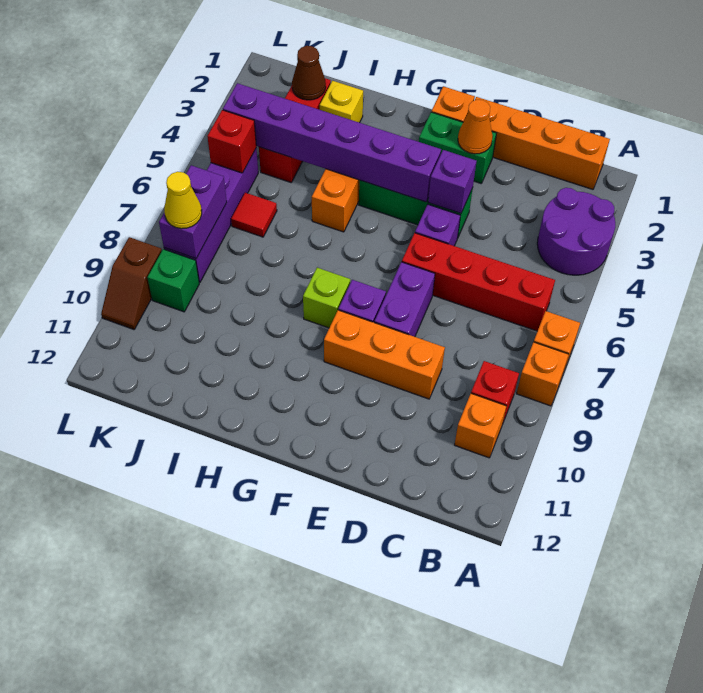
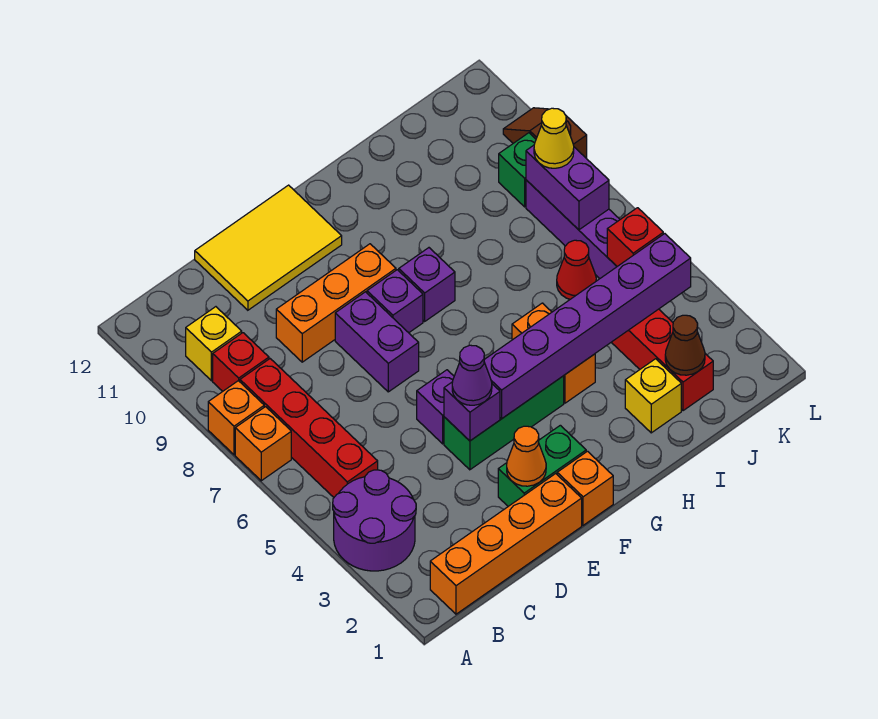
red brick B6:E6 level 1 -> red brick B5:B8 level 1
orange brick B10 level 1 -> yellow brick B10 level 1
none -> yellow tile D11:F12 level 1
none -> purple cone E4 level 3
lime brick G8 level 1 -> purple brick G8 level 1
red tile J6 level 1 -> red cone J6 level 1

